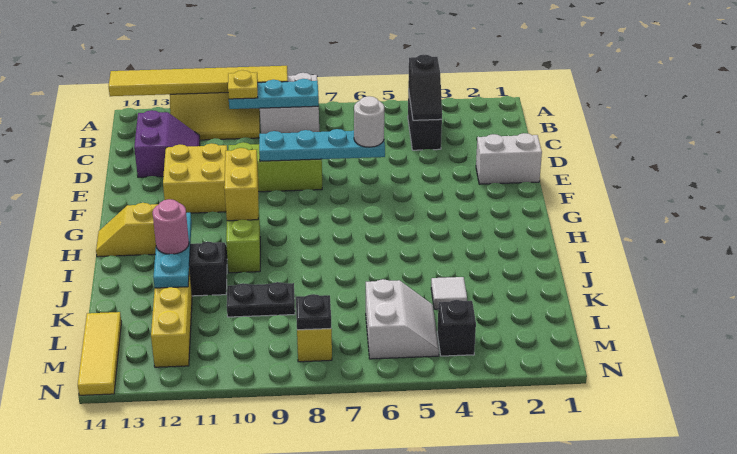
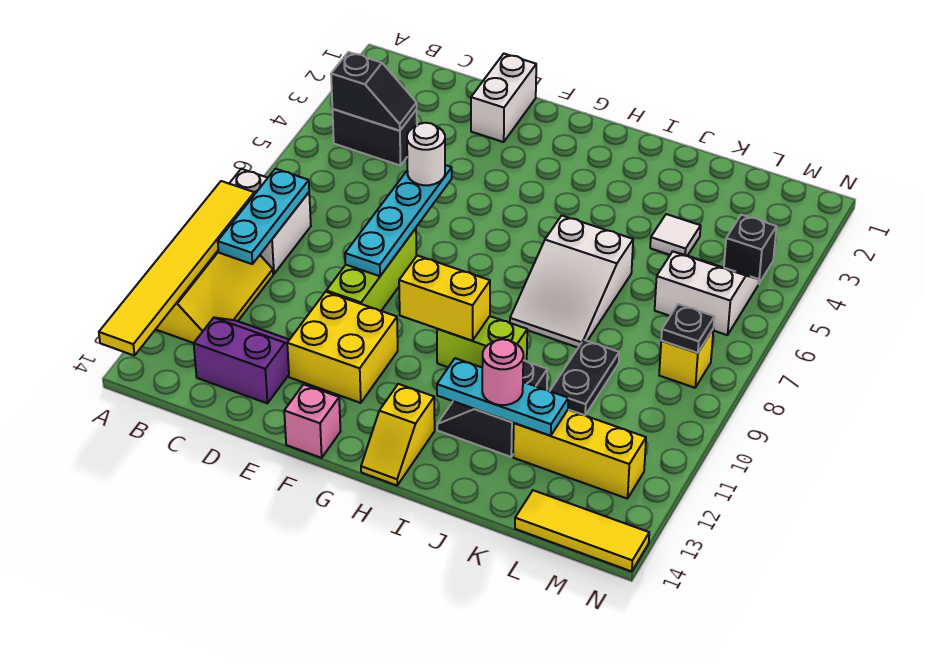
yellow plate B10 level 3 -> none
none -> pink brick F14 level 1
none -> white slope I6:J8 level 1 top 6

